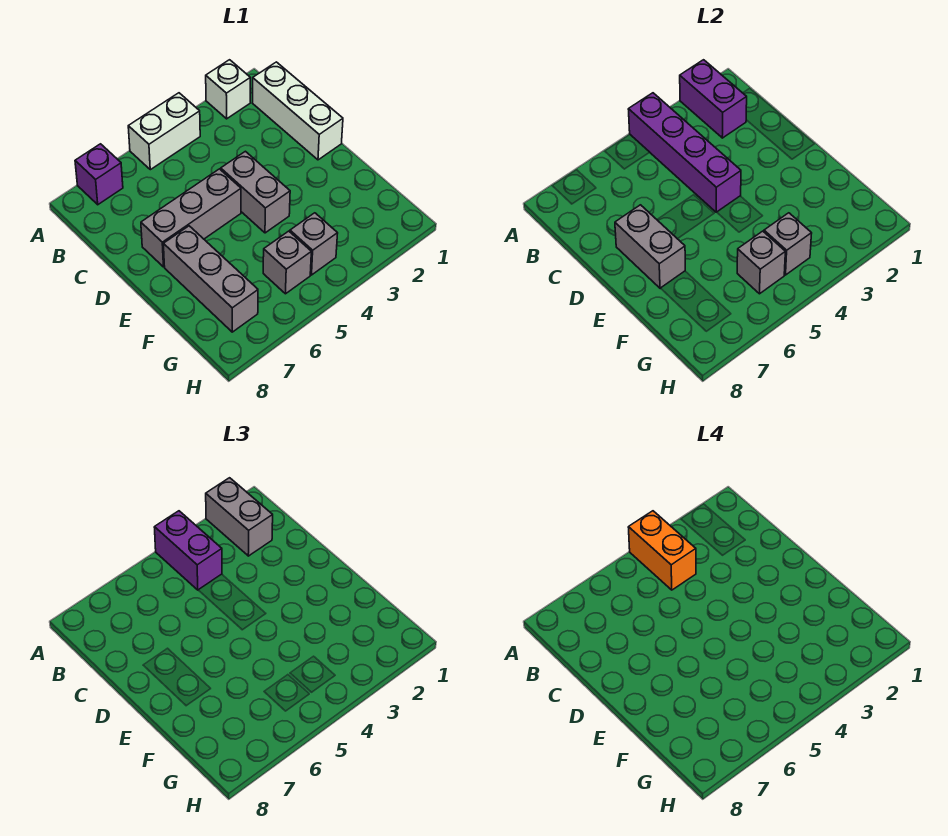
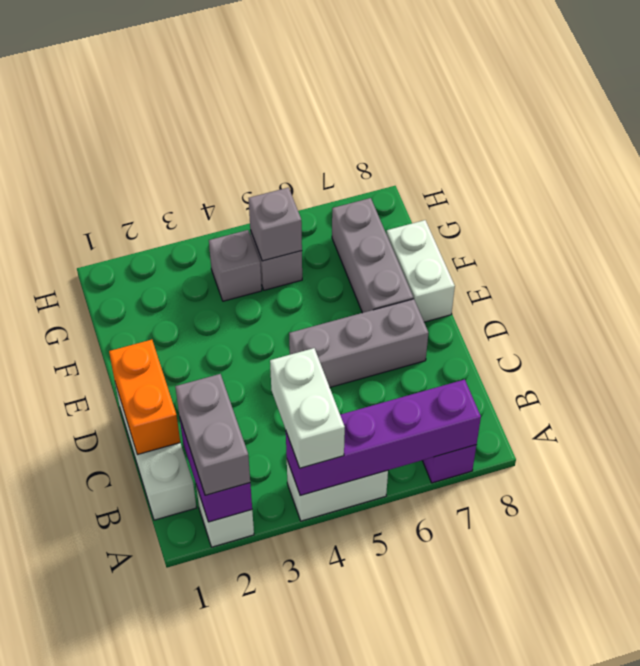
purple brick A4:D4 level 2 -> purple brick A4:A7 level 2
purple brick A4:B4 level 3 -> white brick A4:B4 level 3
orange brick A4:B4 level 4 -> orange brick C1:D1 level 2
grey brick D4:E4 level 1 -> none
grey brick D7:E7 level 2 -> none
none -> white brick E8:F8 level 1
grey brick G4 level 2 -> none

